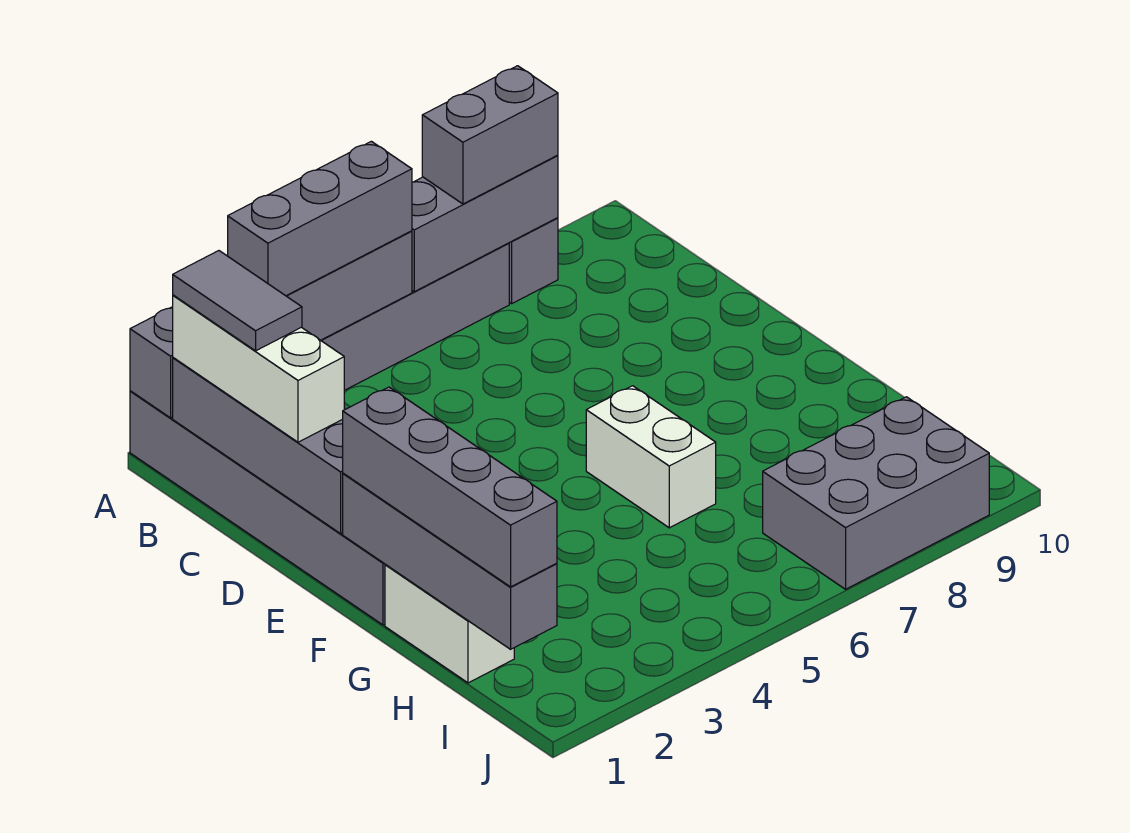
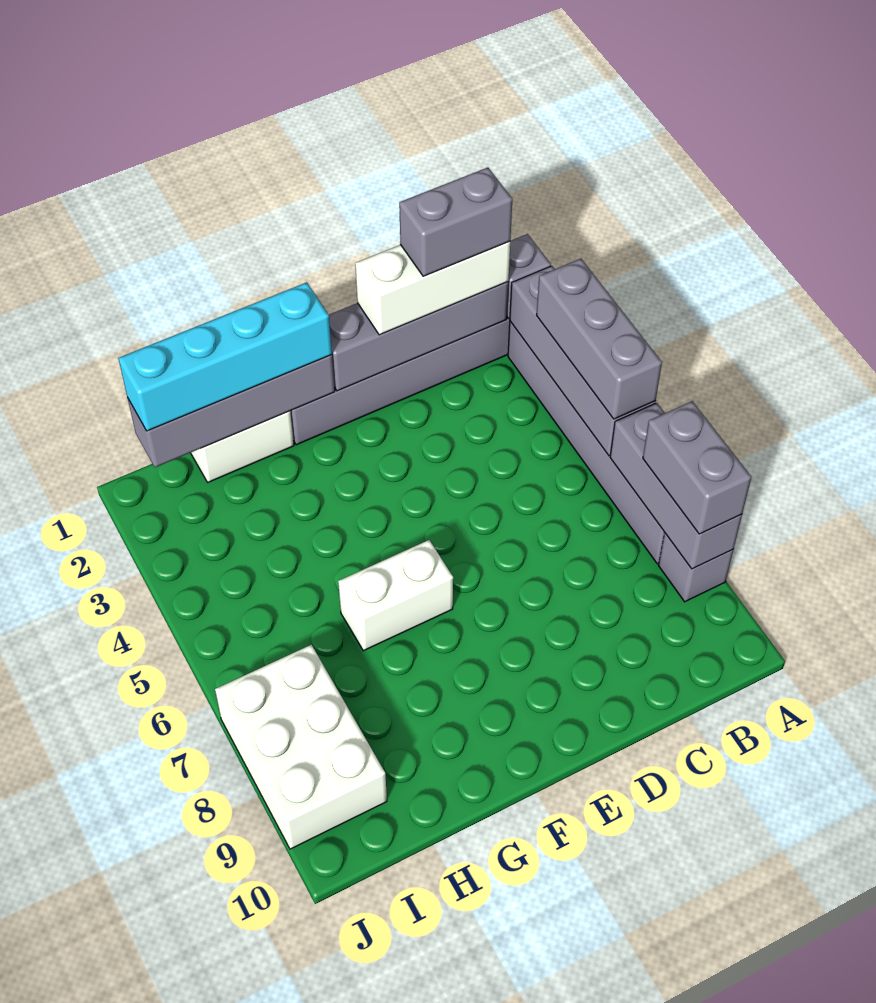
grey tile B1:C1 level 4 -> grey brick B1:C1 level 4
grey brick F1:I1 level 3 -> cyan brick F1:I1 level 3
grey brick I7:J9 level 1 -> white brick I7:J9 level 1

